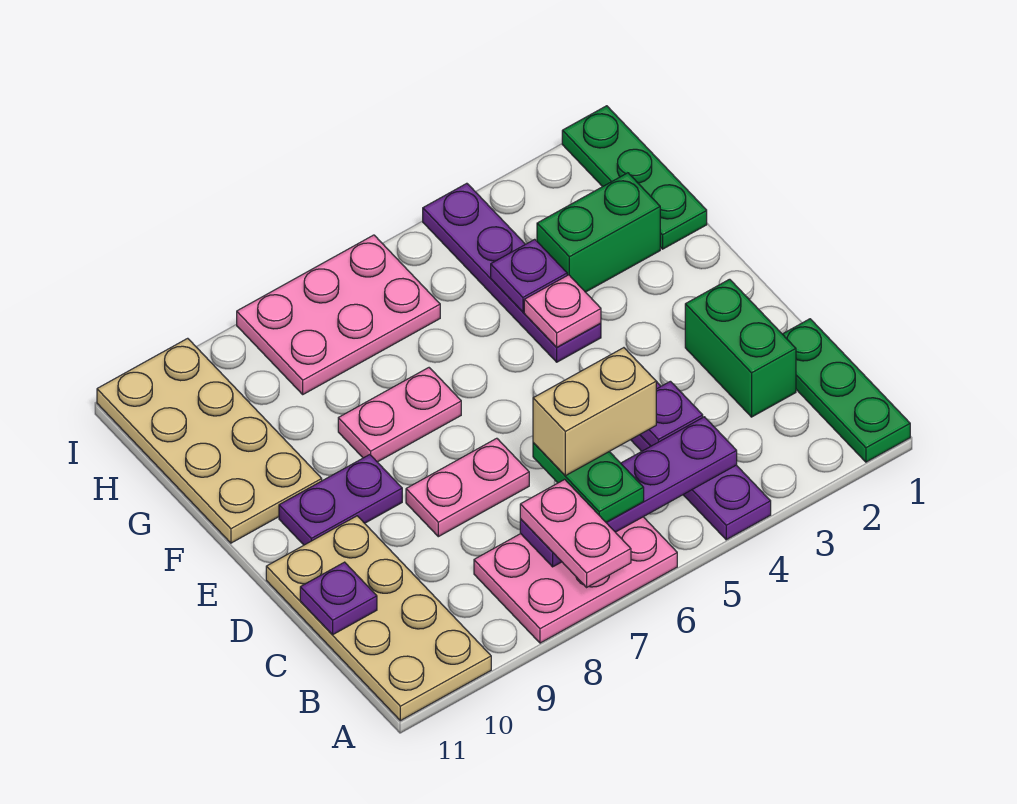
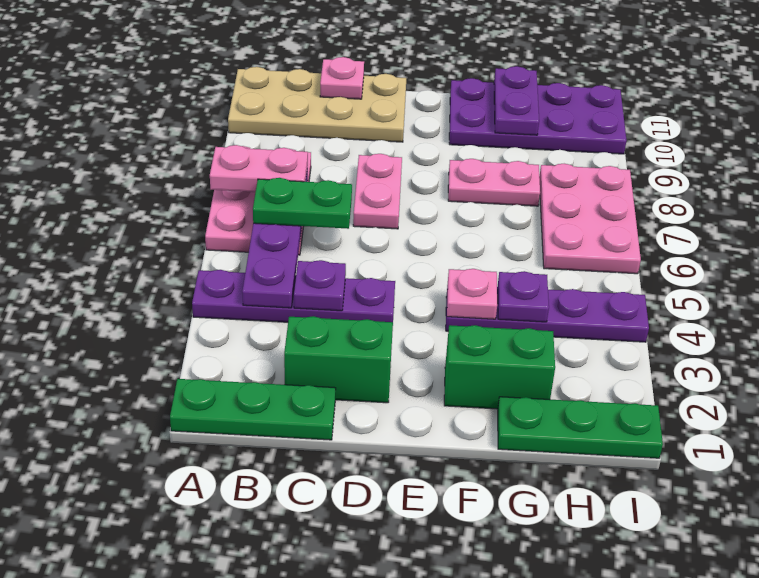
tan brick C5:C6 level 4 -> none
purple plate C11 level 2 -> pink plate C11 level 2
purple plate E9:E10 level 1 -> purple plate G10:G11 level 2
pink plate F7:F8 level 1 -> pink plate F8:G8 level 1
tan plate F10:I11 level 1 -> purple plate F10:I11 level 1
green brick G2:G3 level 1 -> green brick F2:G2 level 1

